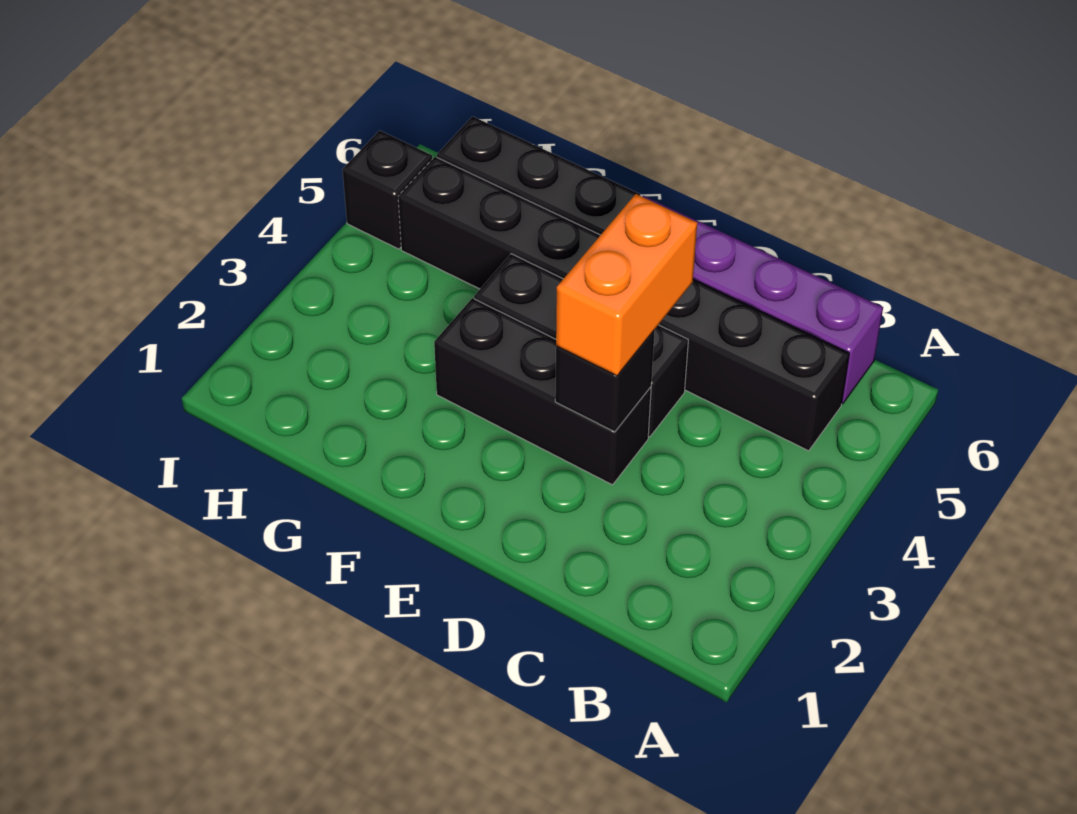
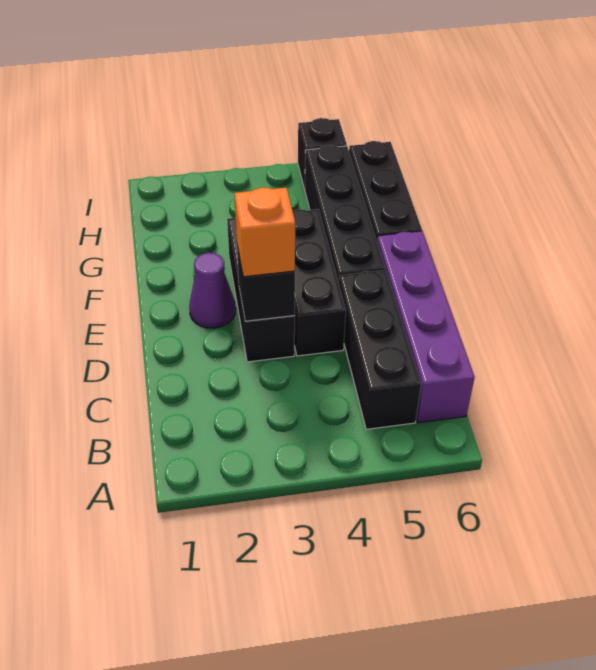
orange brick D3:D4 level 3 -> orange brick D3 level 3
none -> purple cone E2 level 1

